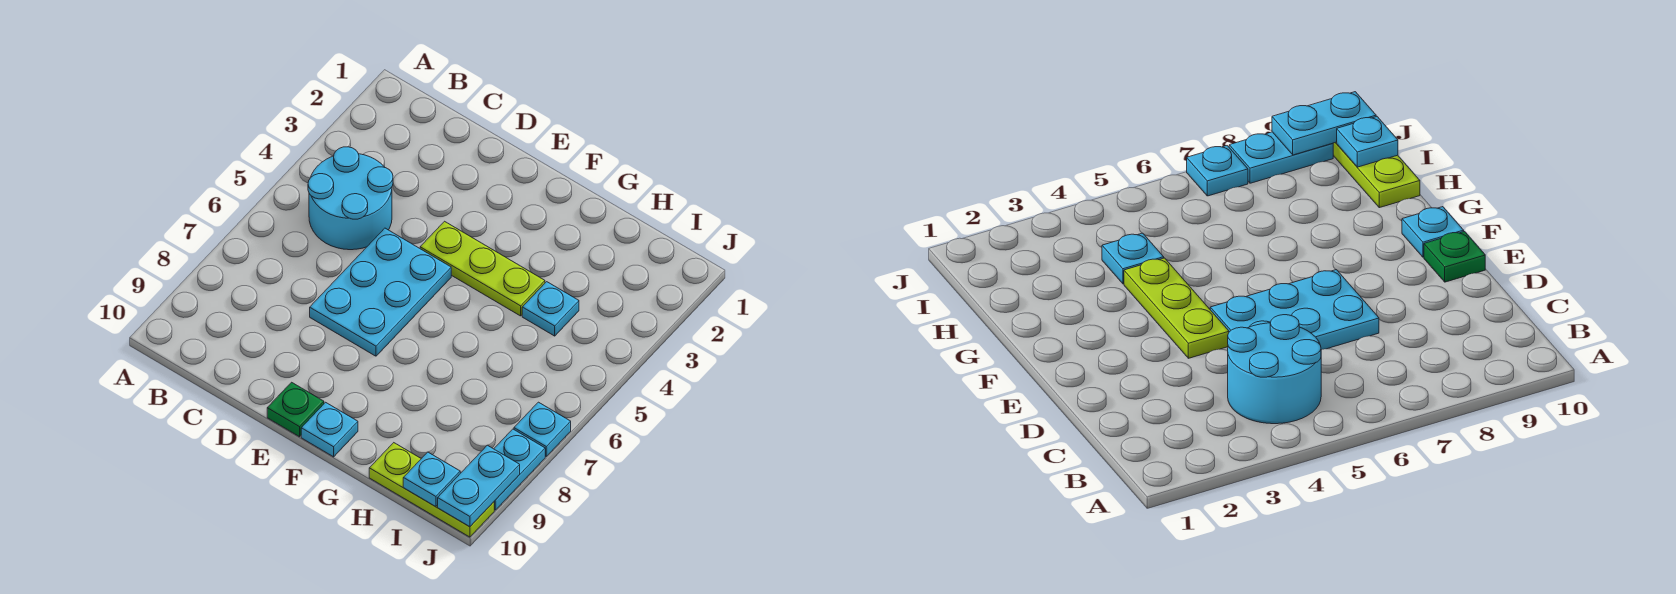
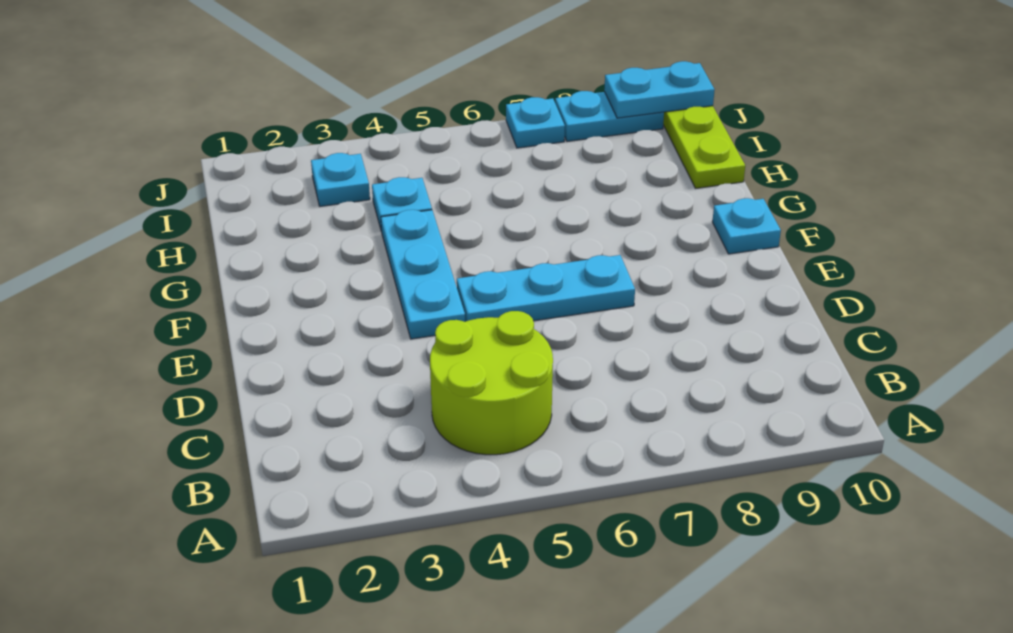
cyan round brick B4:C5 level 1 -> lime round brick B4:C5 level 1
cyan plate D5:E7 level 1 -> cyan plate E5:E7 level 1
lime plate E4:G4 level 1 -> cyan plate E4:G4 level 1
green plate E10 level 1 -> none
cyan plate I10 level 2 -> cyan plate I3 level 1

